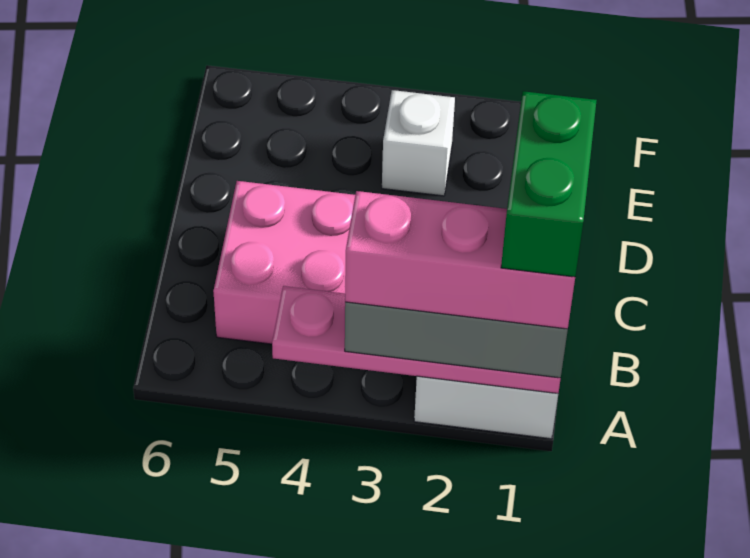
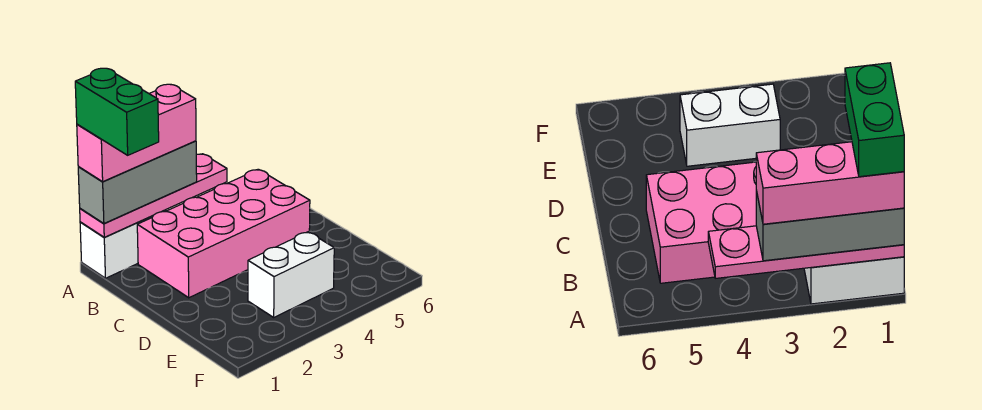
white brick E3 level 1 -> white brick E3:E4 level 1

